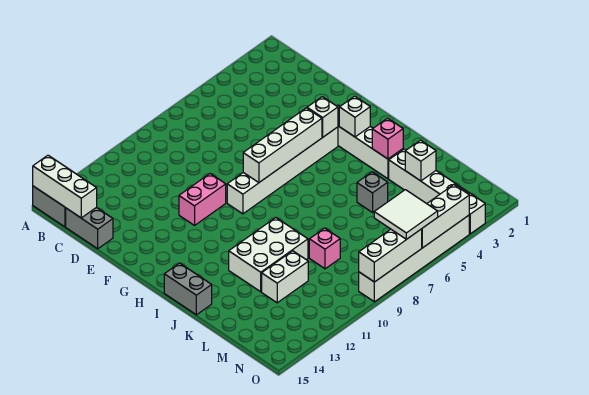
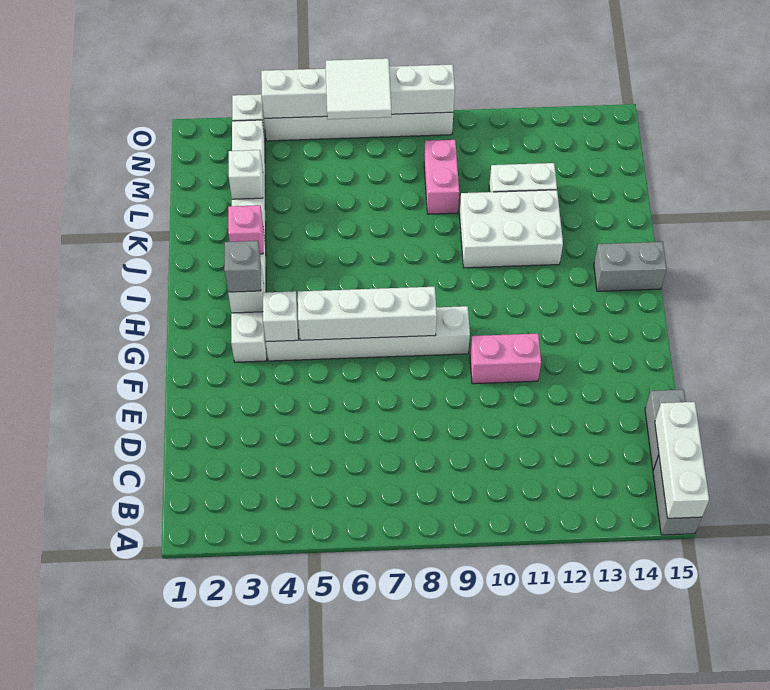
grey brick I15:J15 level 1 -> grey brick I14:I15 level 1
grey brick K5 level 1 -> grey brick H3 level 3
pink brick L9 level 1 -> pink brick L9:M9 level 1

